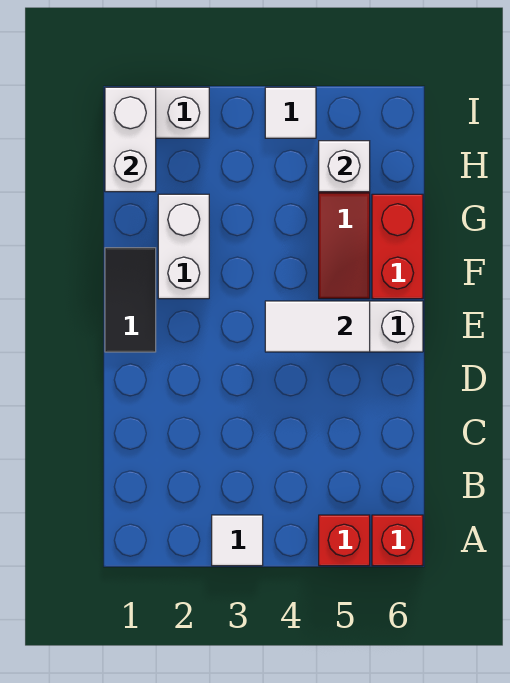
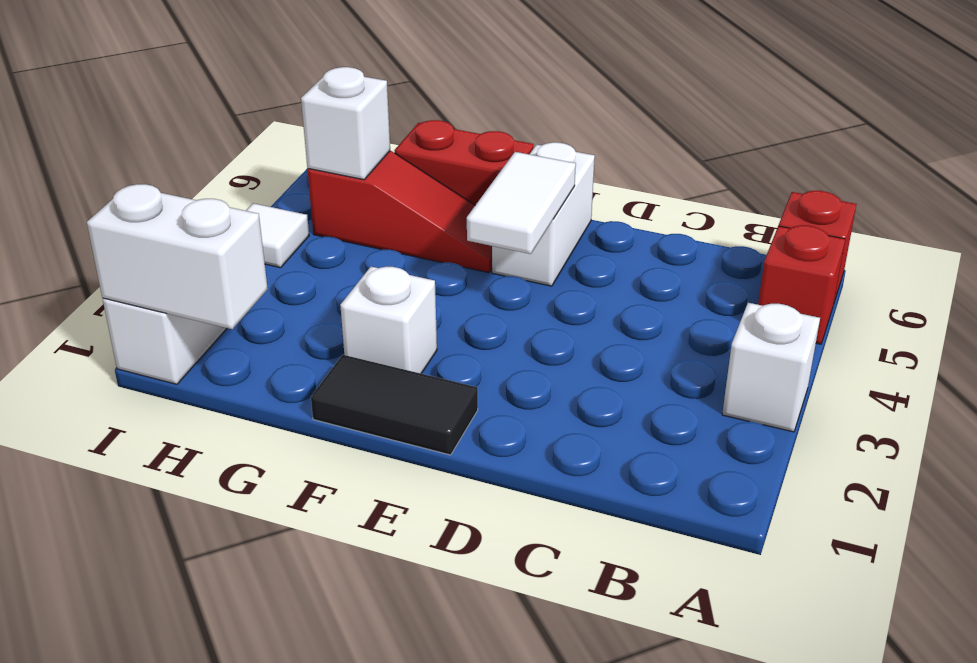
white tile A3 level 1 -> white brick A3 level 1
white brick F2:G2 level 1 -> white brick F2 level 1

